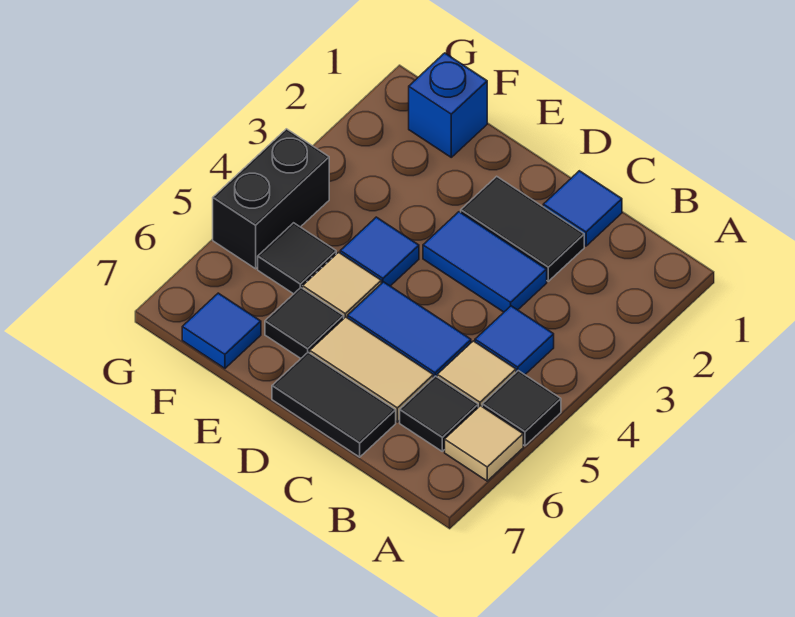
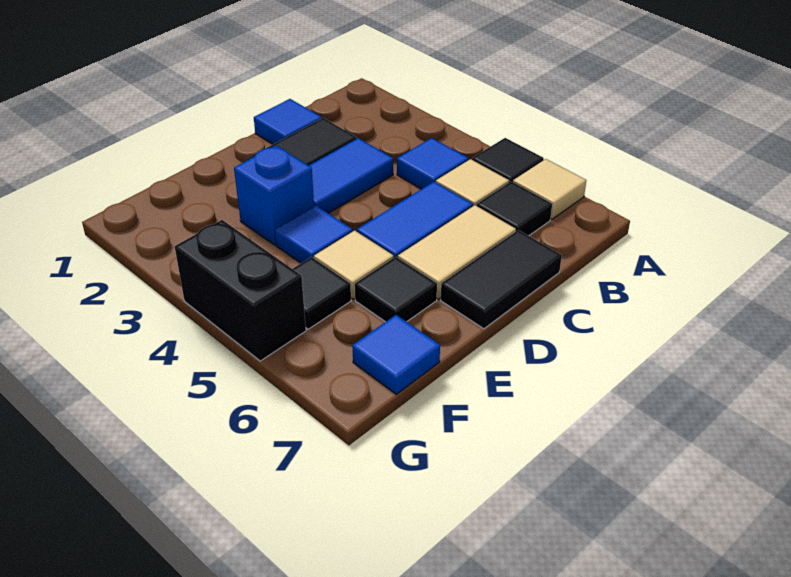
blue brick F1 level 1 -> blue brick E3 level 1

